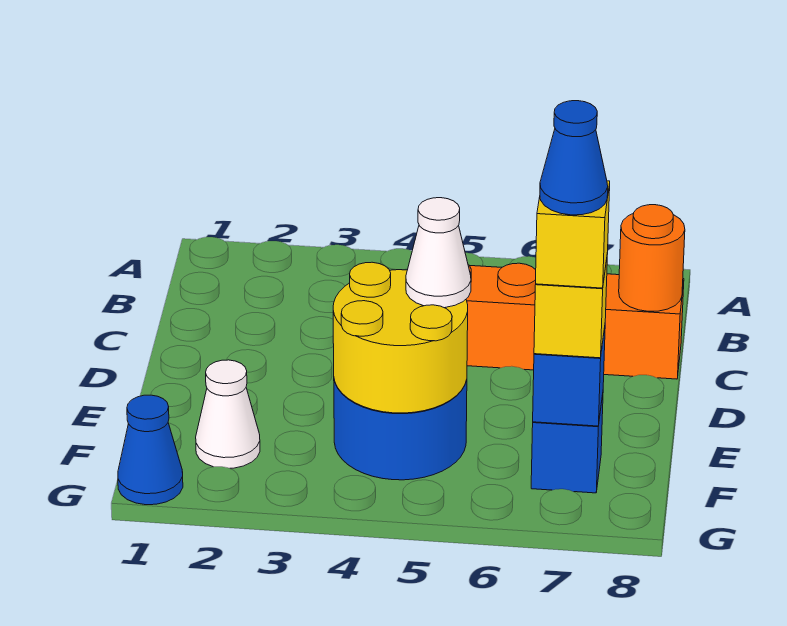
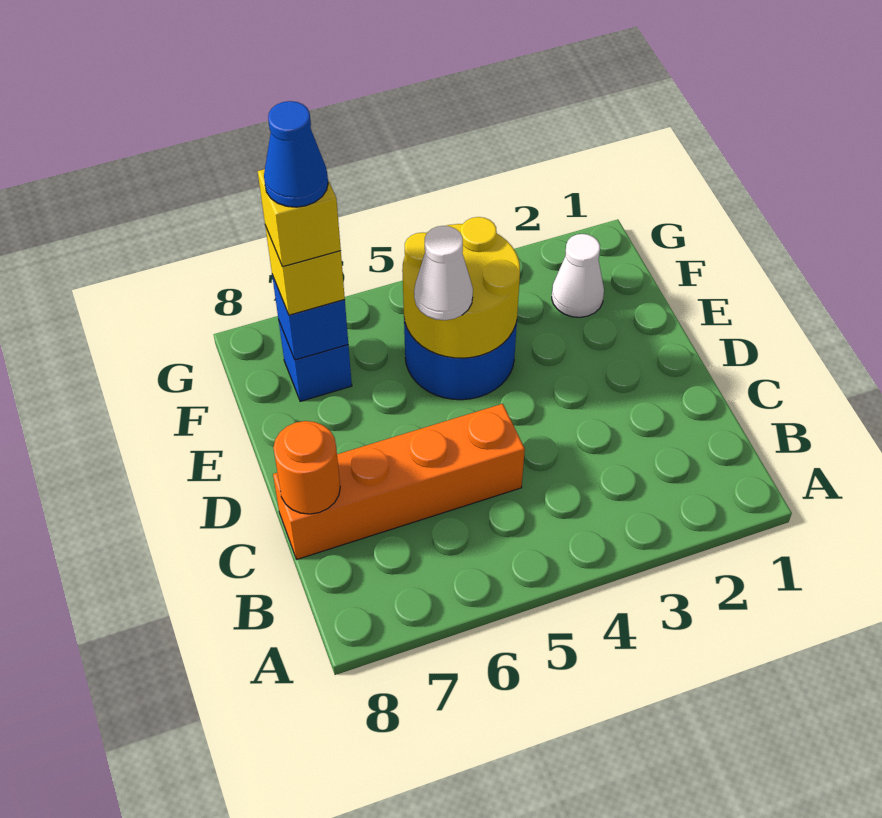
blue cone G1 level 1 -> none

